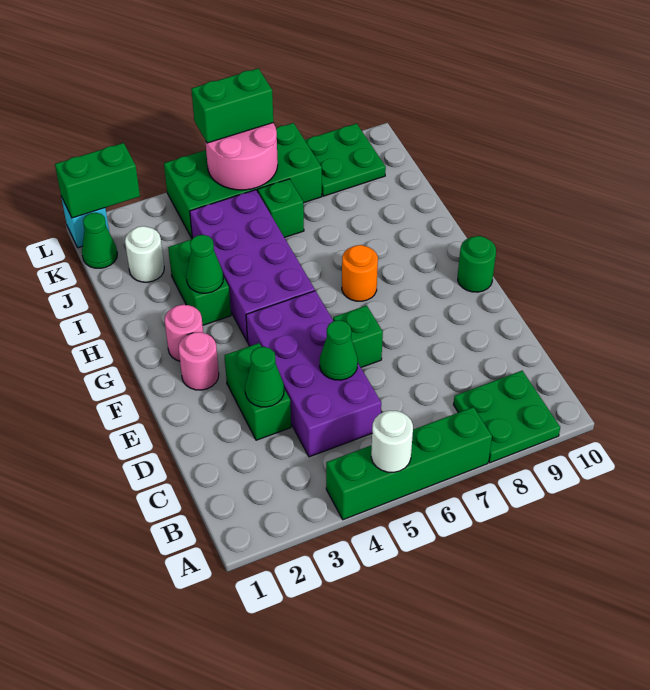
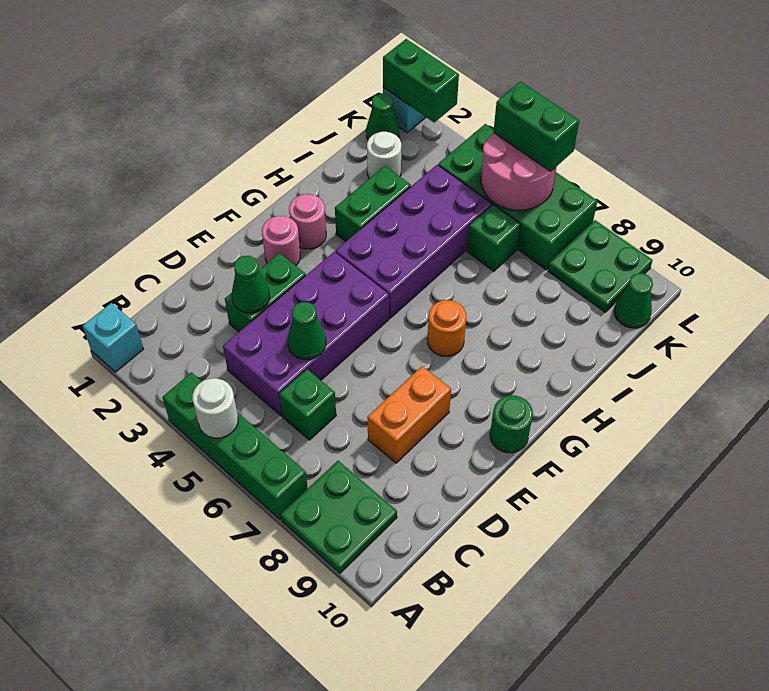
none -> cyan brick A1 level 1
none -> orange brick D8:E8 level 1
green brick E6 level 1 -> green brick C6 level 1
green cone H3 level 2 -> green cone K10 level 1

